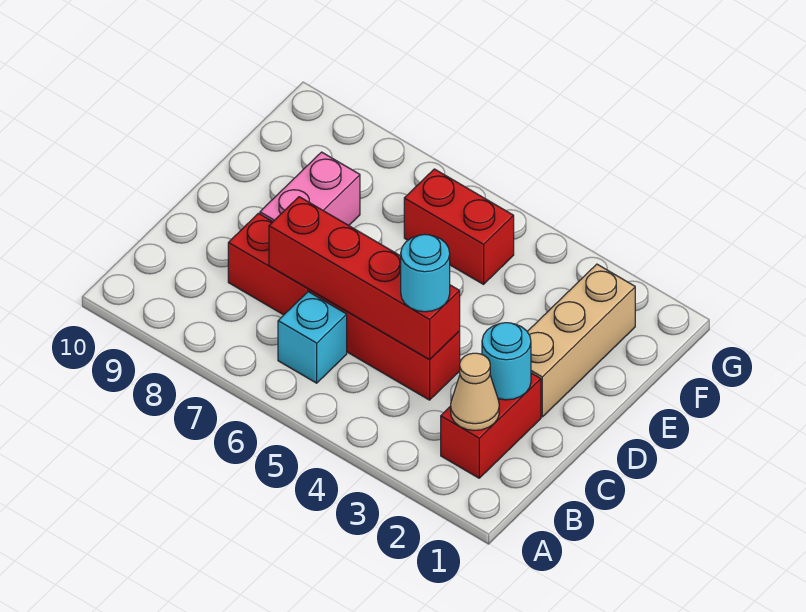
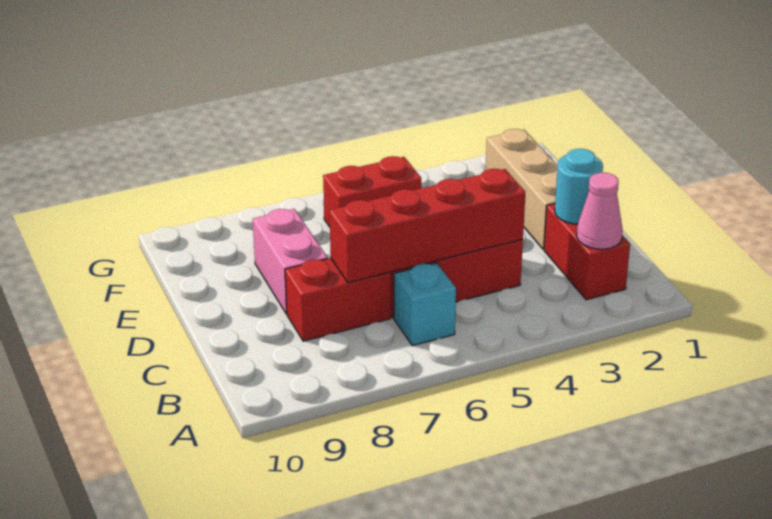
tan cone B2 level 2 -> pink cone B2 level 2
cyan round brick C4 level 3 -> none

